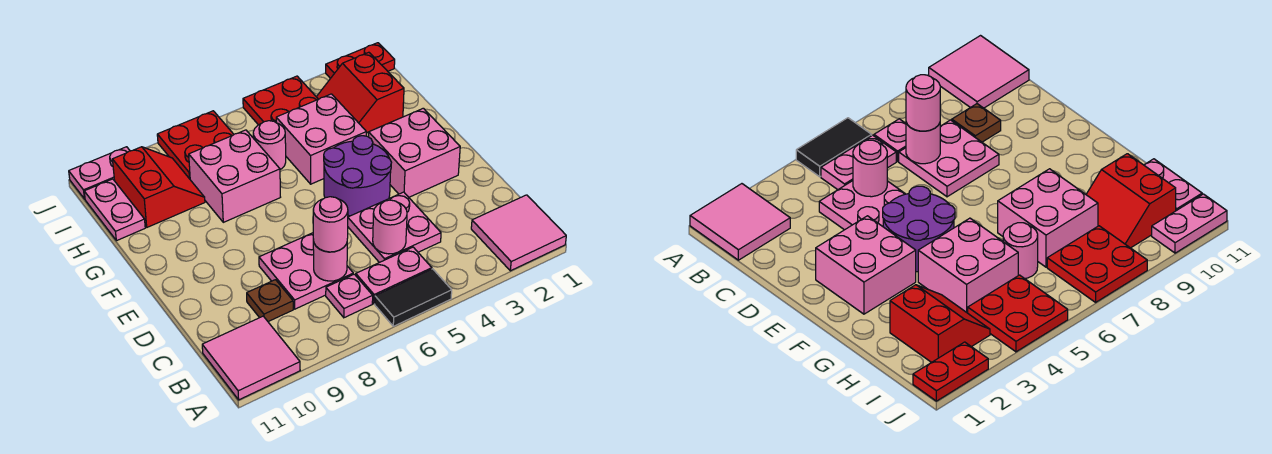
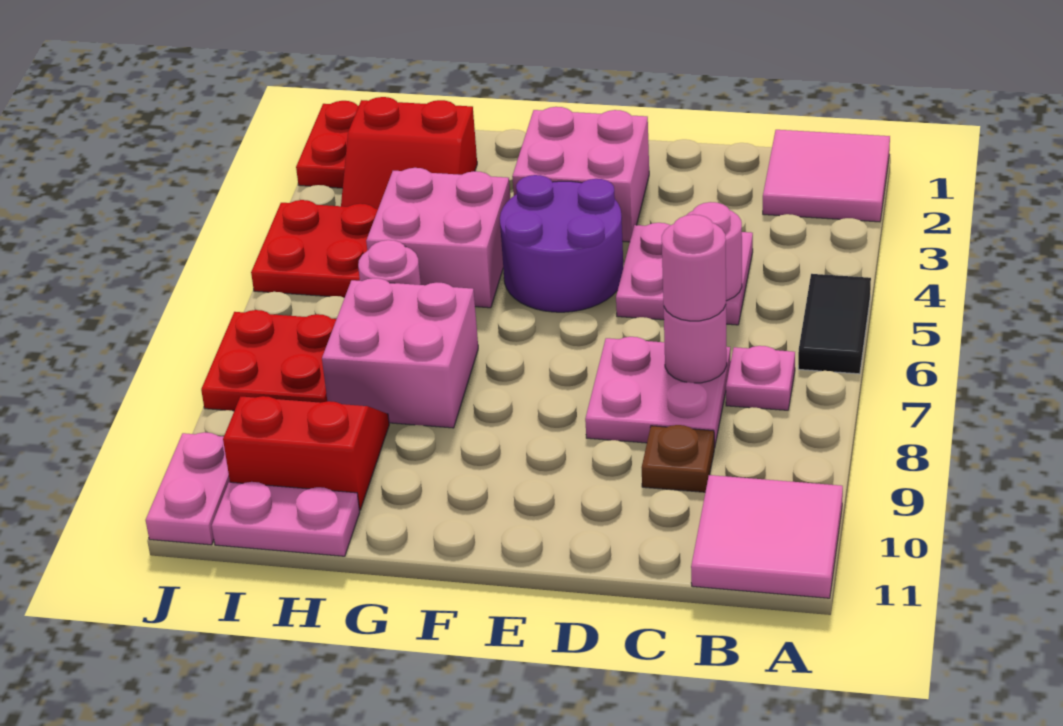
pink plate B5:B6 level 1 -> none

